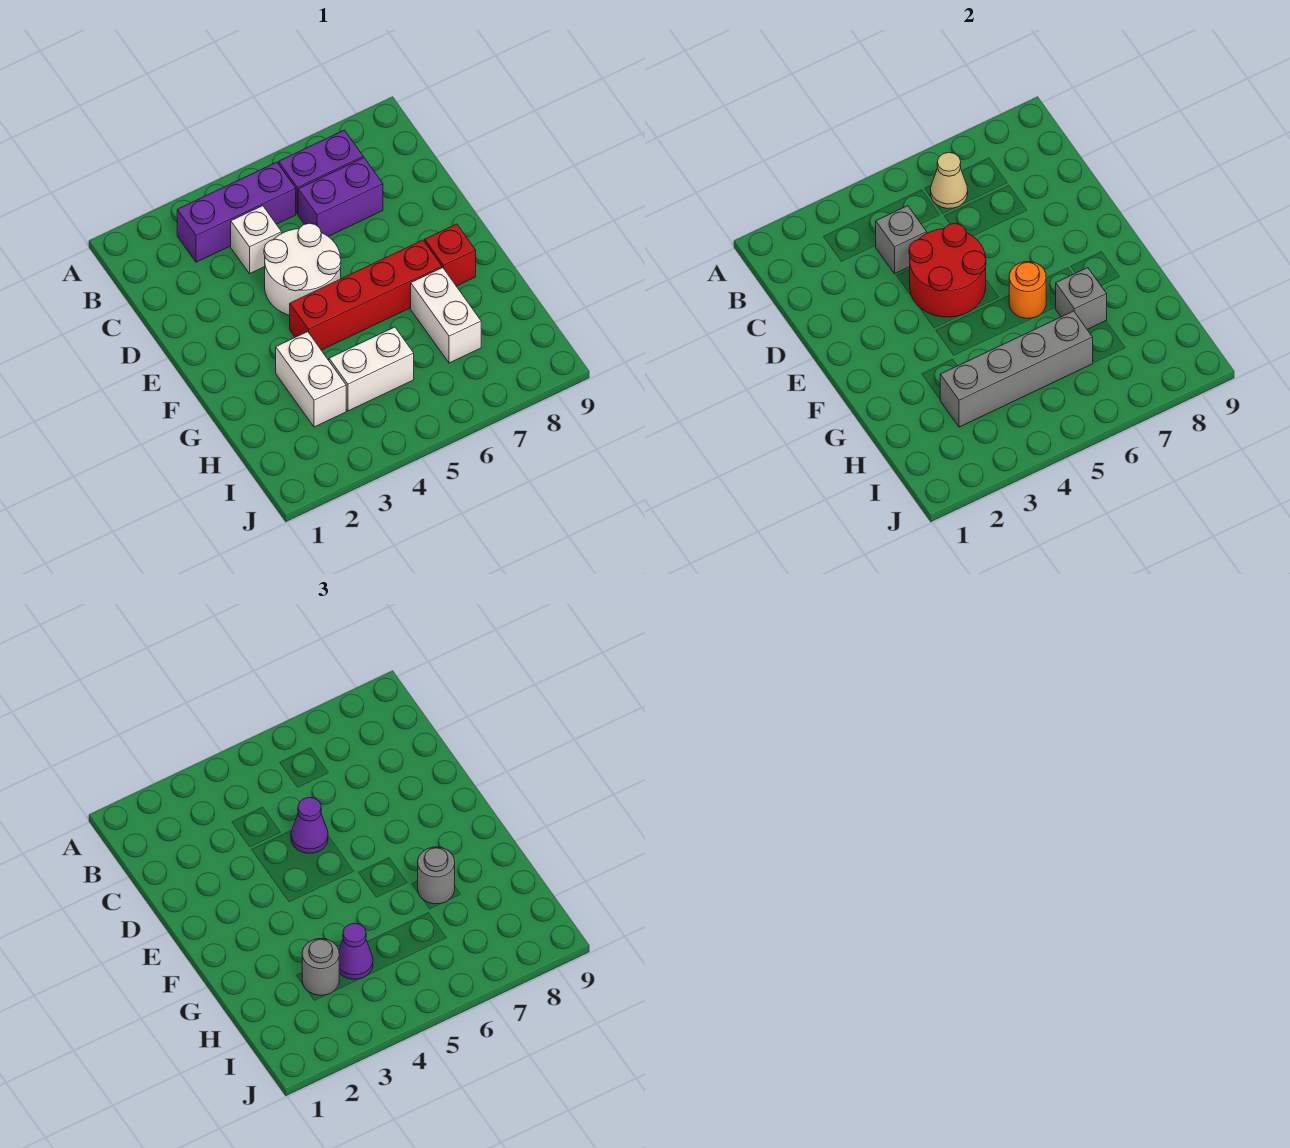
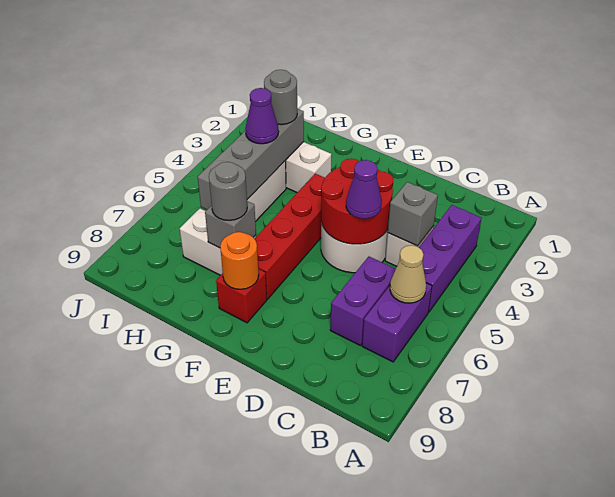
orange round brick F6 level 2 -> orange round brick F8 level 2

